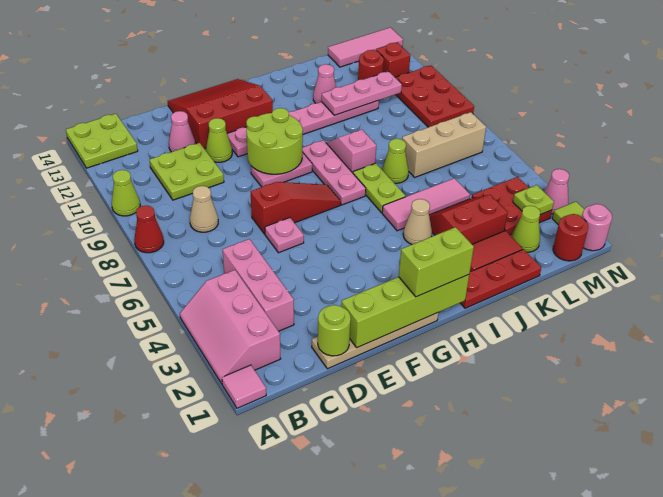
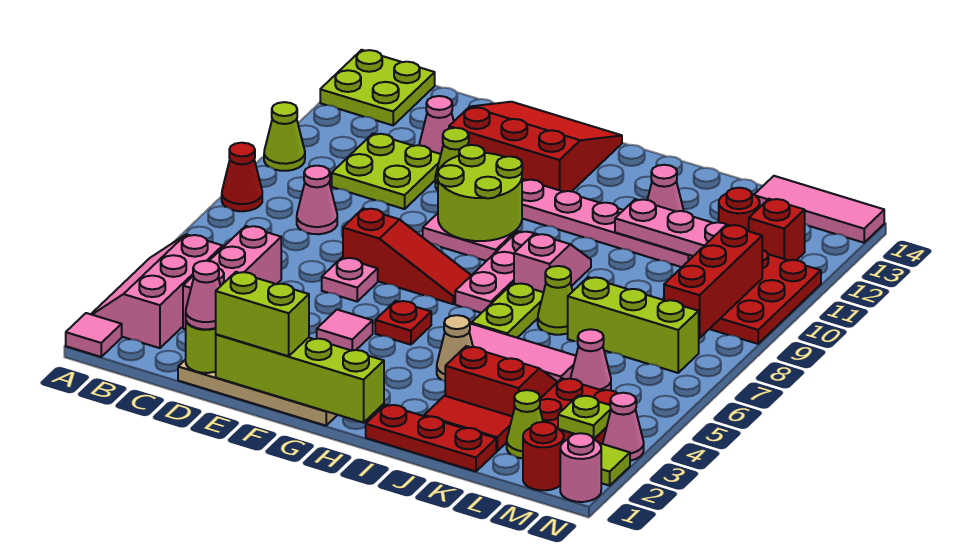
tan cone C8 level 1 -> pink cone C8 level 1
none -> pink cone D1 level 3
none -> pink tile F4 level 1
lime brick G1:H1 level 3 -> lime brick E1:F1 level 3
none -> red plate G5 level 1
tan brick K7:M7 level 1 -> lime brick K7:M7 level 1
none -> pink cone L5 level 1
none -> red brick M8:M10 level 2

